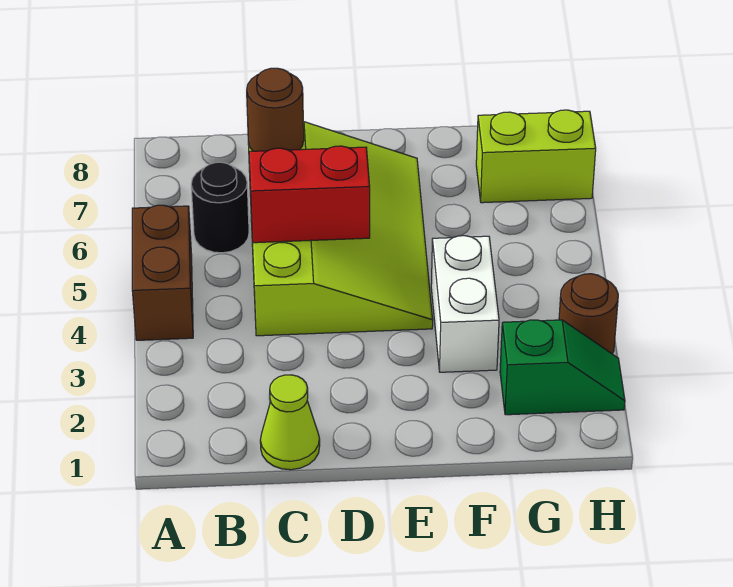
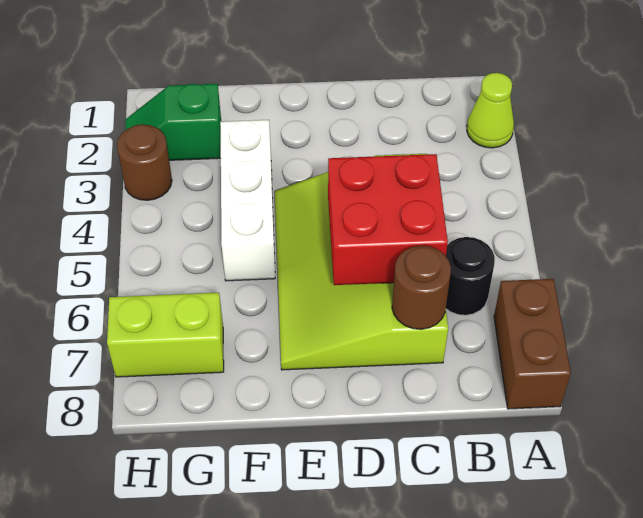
brown brick A4:A5 level 1 -> brown brick A7:A8 level 1
lime cone C1 level 1 -> lime cone A2 level 1
red brick C5:D5 level 2 -> red brick C5:D6 level 2
white brick F3:F4 level 1 -> white brick F3:F5 level 1

